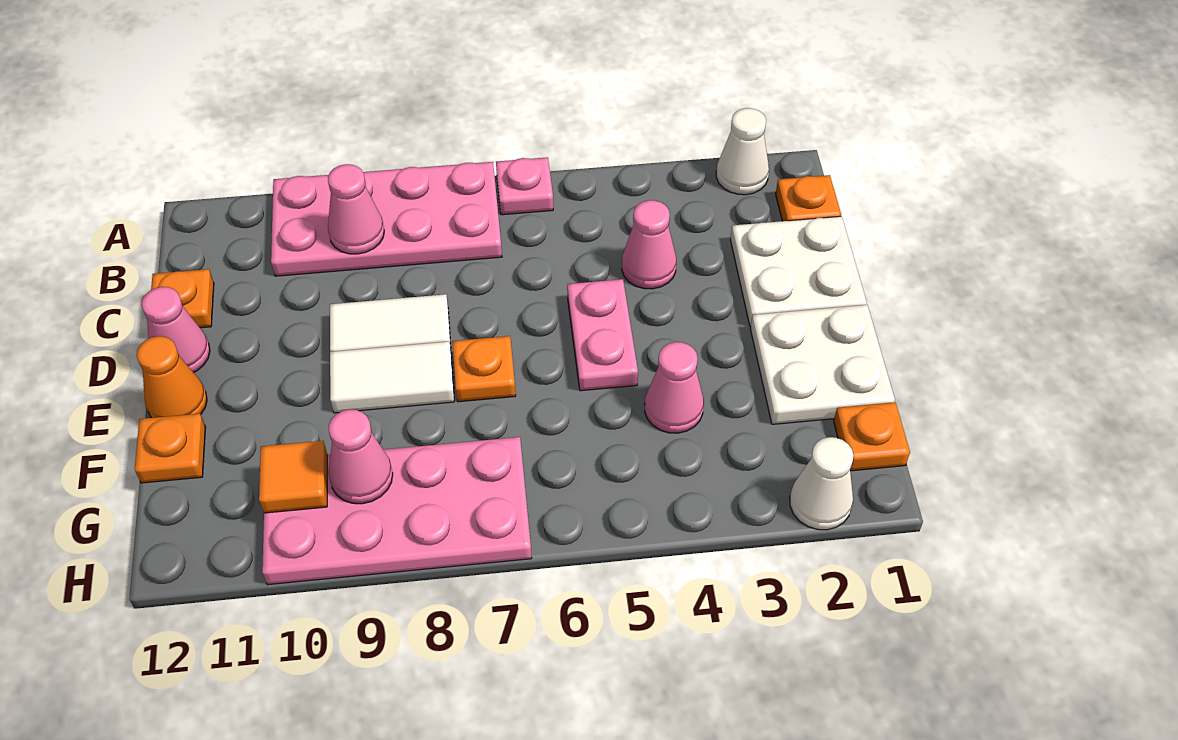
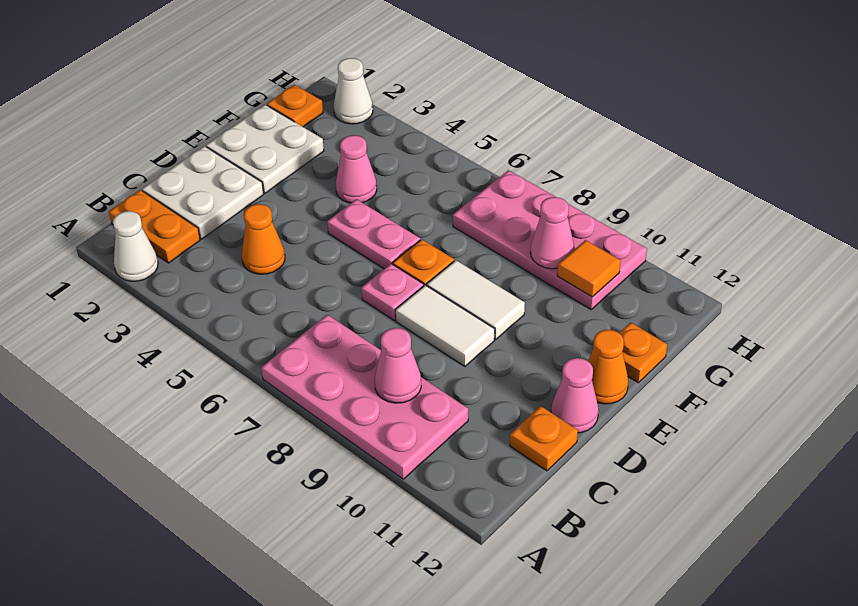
pink plate A6 level 1 -> pink plate D7 level 1
orange plate B1 level 1 -> orange plate B1:B2 level 1
pink cone C4 level 1 -> orange cone C4 level 1
pink plate D5:E5 level 1 -> pink plate E5:E6 level 1

